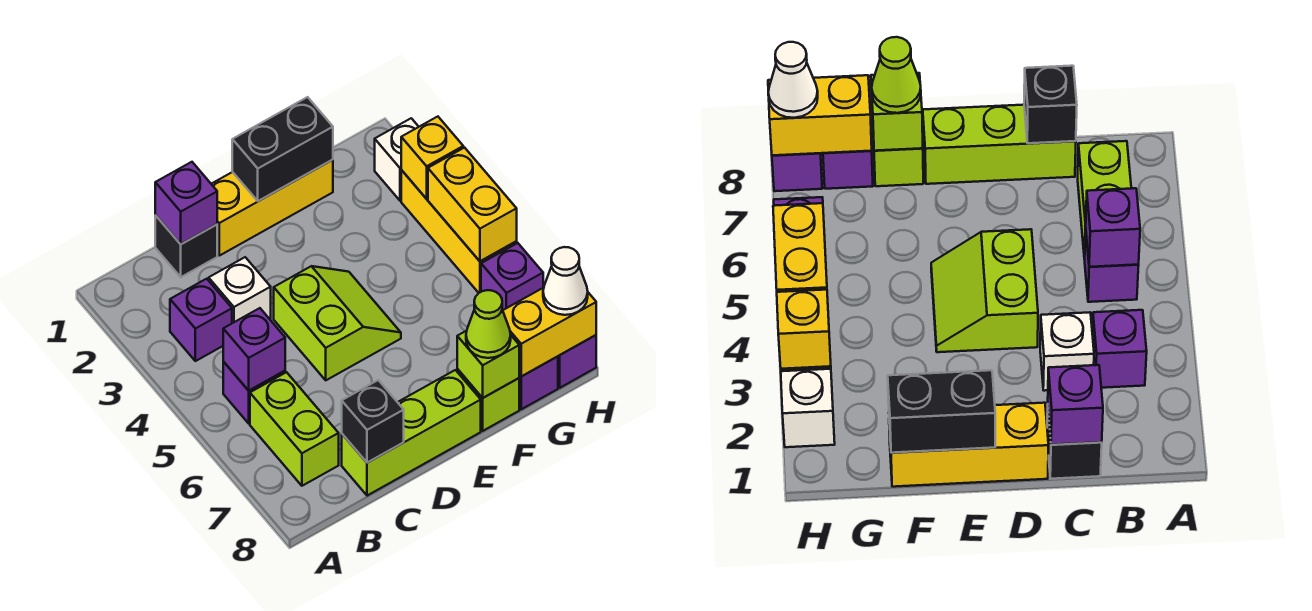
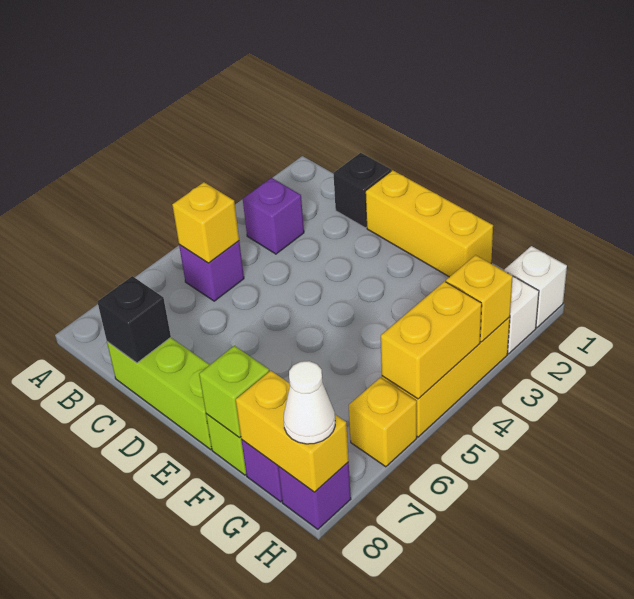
purple brick B5 level 2 -> yellow brick B5 level 2
lime brick B6:B7 level 1 -> none
purple brick C1 level 2 -> none
white brick C3 level 1 -> white brick H1 level 1
lime slope D4:E5 level 1 top D -> none
black brick E1:F1 level 2 -> none
lime cone F8 level 3 -> none
purple brick H6 level 1 -> yellow brick H6 level 1

